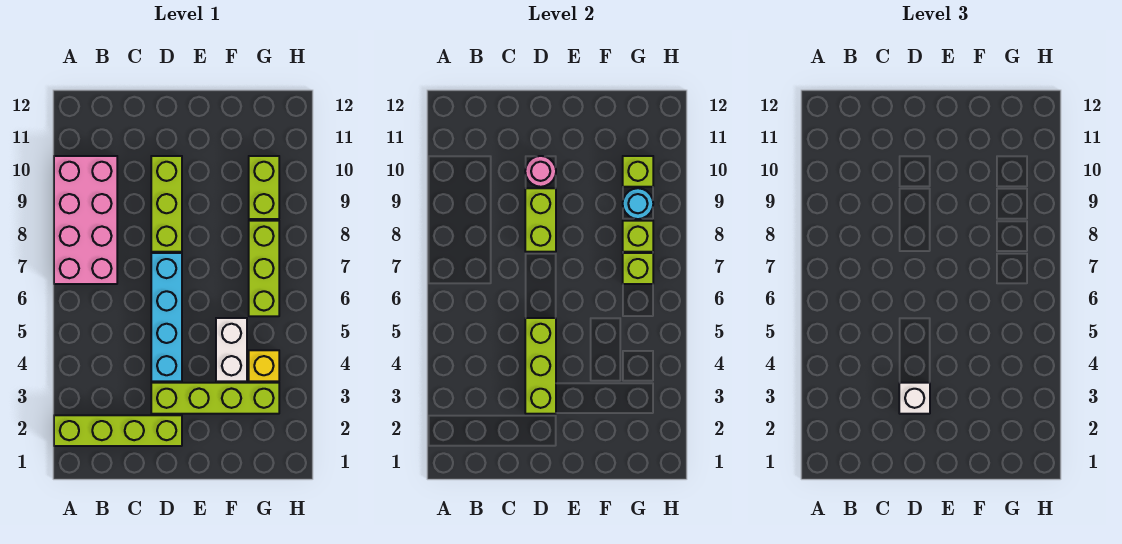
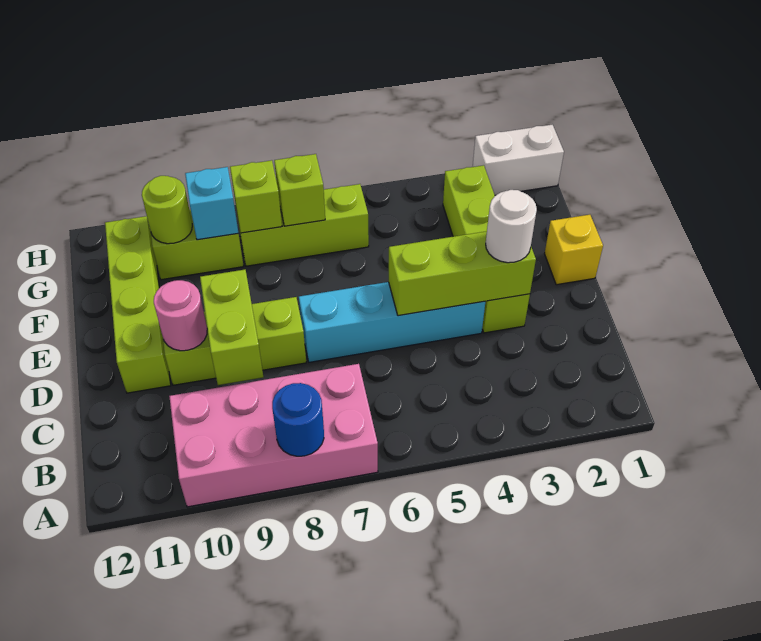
lime brick A2:D2 level 1 -> lime brick D11:G11 level 1
none -> blue round brick A8 level 2
white brick D3 level 3 -> white round brick D3 level 3
lime brick D8:D9 level 2 -> lime brick C9:D9 level 2
white brick F4:F5 level 1 -> white brick H1:H2 level 1
yellow brick G4 level 1 -> yellow brick E1 level 1
cyan round brick G9 level 2 -> cyan brick G9 level 2
lime brick G10 level 2 -> lime round brick G10 level 2

